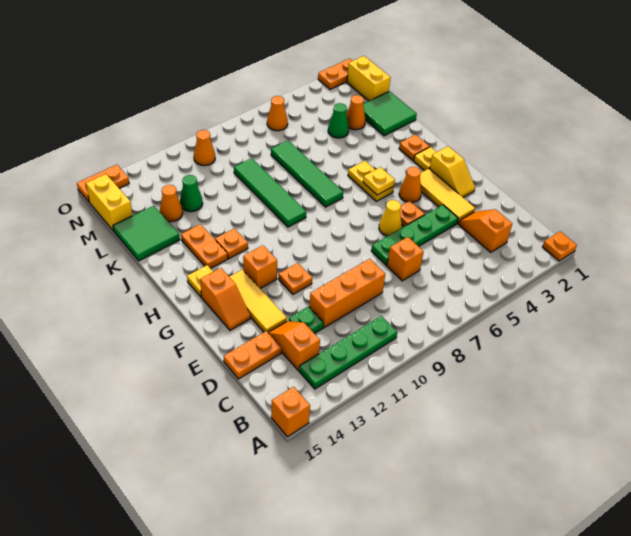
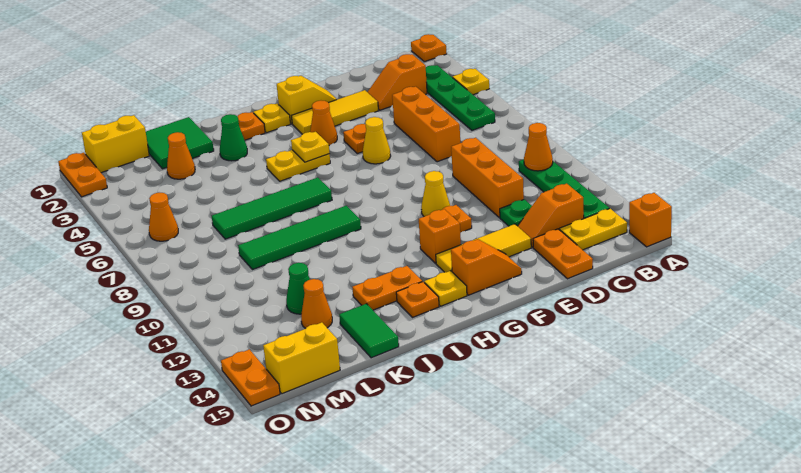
none -> yellow plate A4 level 1
none -> yellow plate B14:C14 level 1
orange brick D7 level 1 -> orange brick D5:D7 level 1
green plate E4:E7 level 1 -> green plate B3:B6 level 1
none -> yellow cone F10 level 1
orange plate I12 level 1 -> orange plate I14 level 1
green tile K14:L15 level 1 -> green tile K14:K15 level 1
green cone L4 level 1 -> green cone J3 level 1
orange cone N10 level 1 -> orange cone B10 level 2

